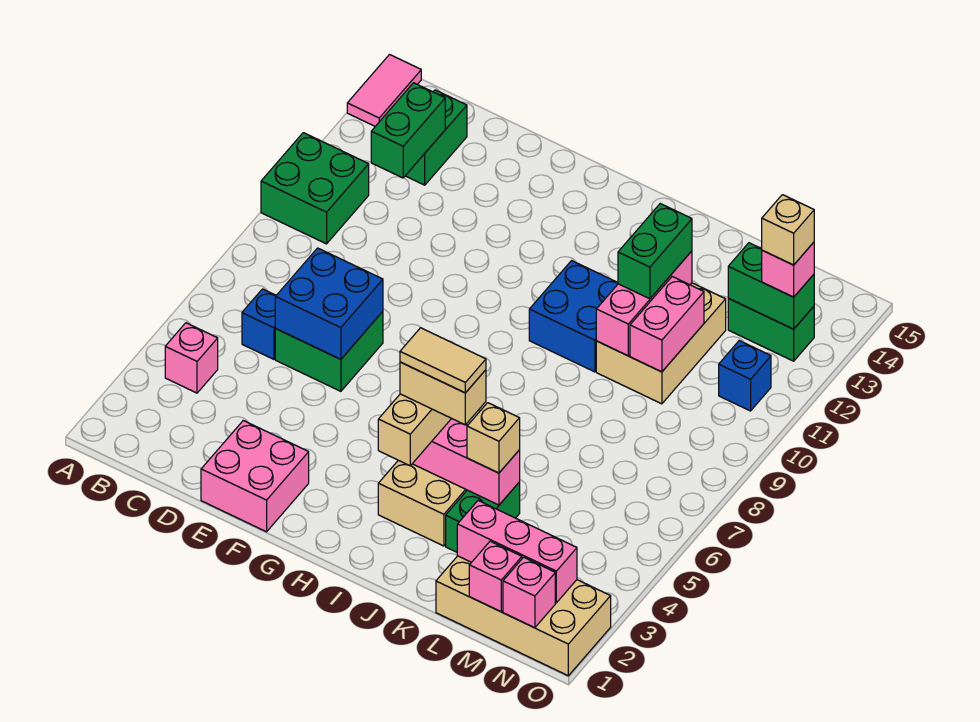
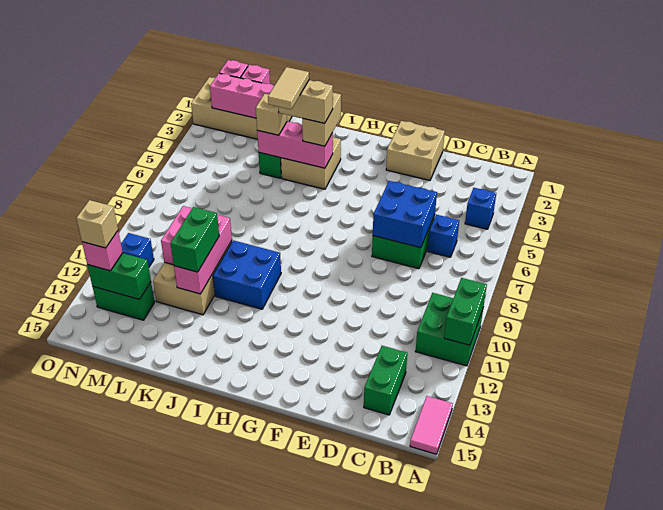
pink brick B4 level 1 -> blue brick B4 level 1
green brick C12:C13 level 2 -> green brick A10:A11 level 2
pink brick E1:F2 level 1 -> tan brick E1:F2 level 1
tan tile I4:J4 level 5 -> tan tile J4:J5 level 5

